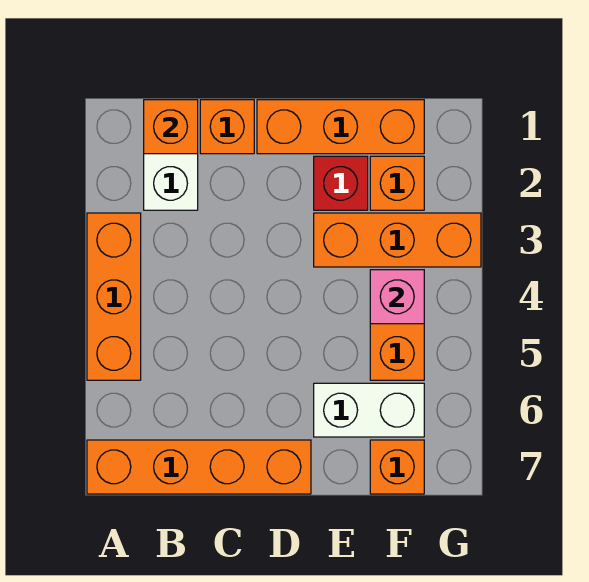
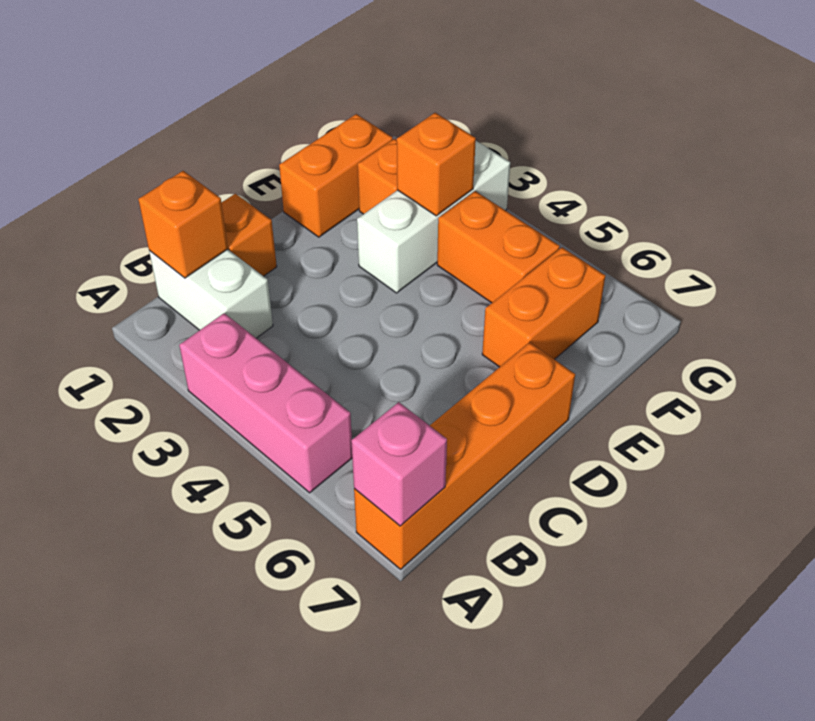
orange brick A3:A5 level 1 -> pink brick A3:A5 level 1
orange brick D1:F1 level 1 -> orange brick E1:F1 level 1
red brick E2 level 1 -> none
orange brick E3:G3 level 1 -> white brick E3:G3 level 1
white brick E6:F6 level 1 -> orange brick E6:F6 level 1
pink brick F4 level 2 -> pink brick A7 level 2
orange brick F7 level 1 -> orange brick F3 level 2

